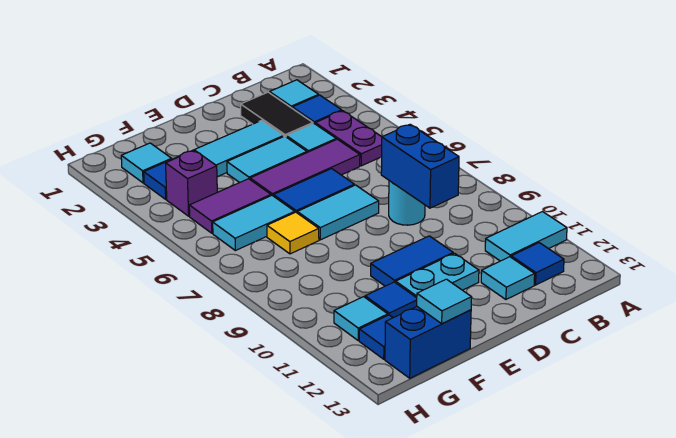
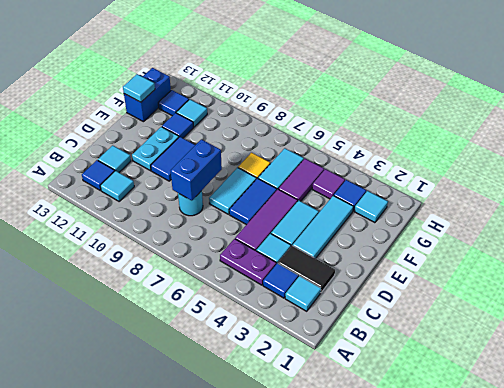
cyan tile A11:B11 level 1 -> cyan tile B11 level 1
blue brick C8:C9 level 2 -> blue brick C8:D8 level 2
purple brick G4 level 1 -> purple tile G4 level 1

